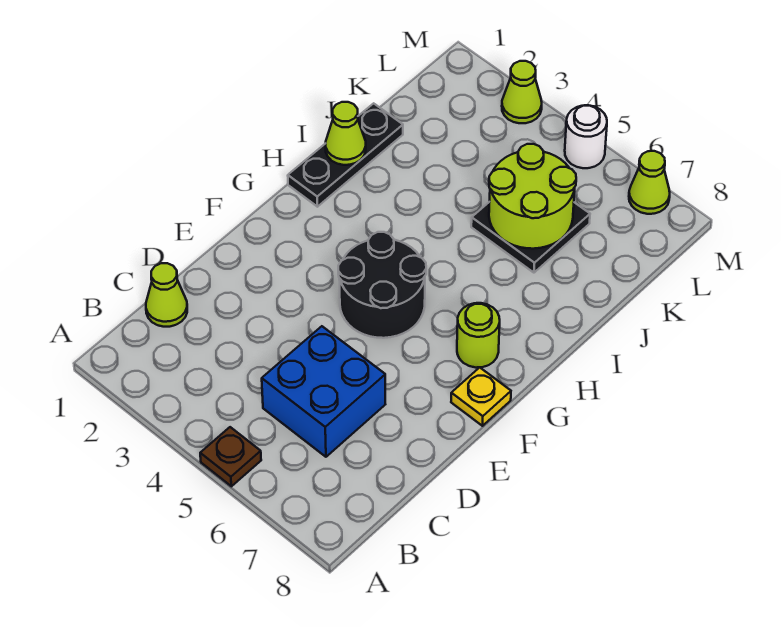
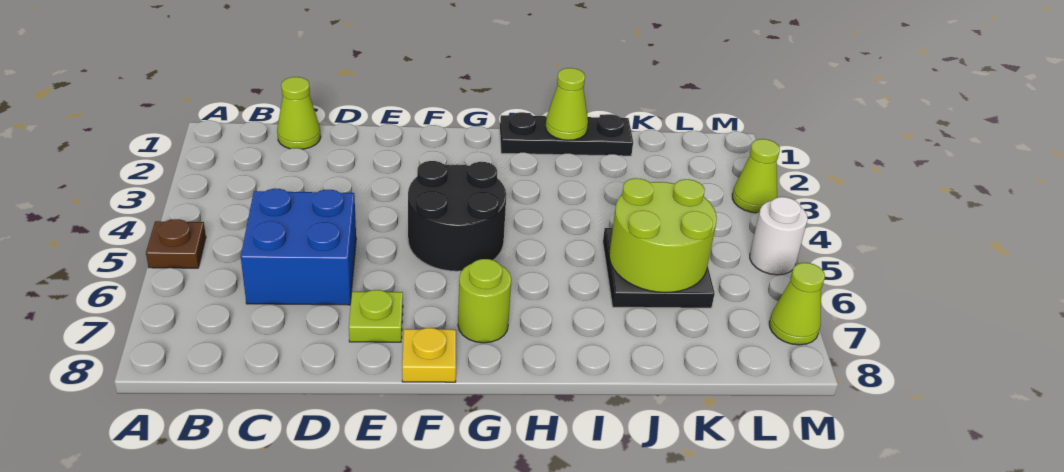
none -> lime plate E7 level 1

